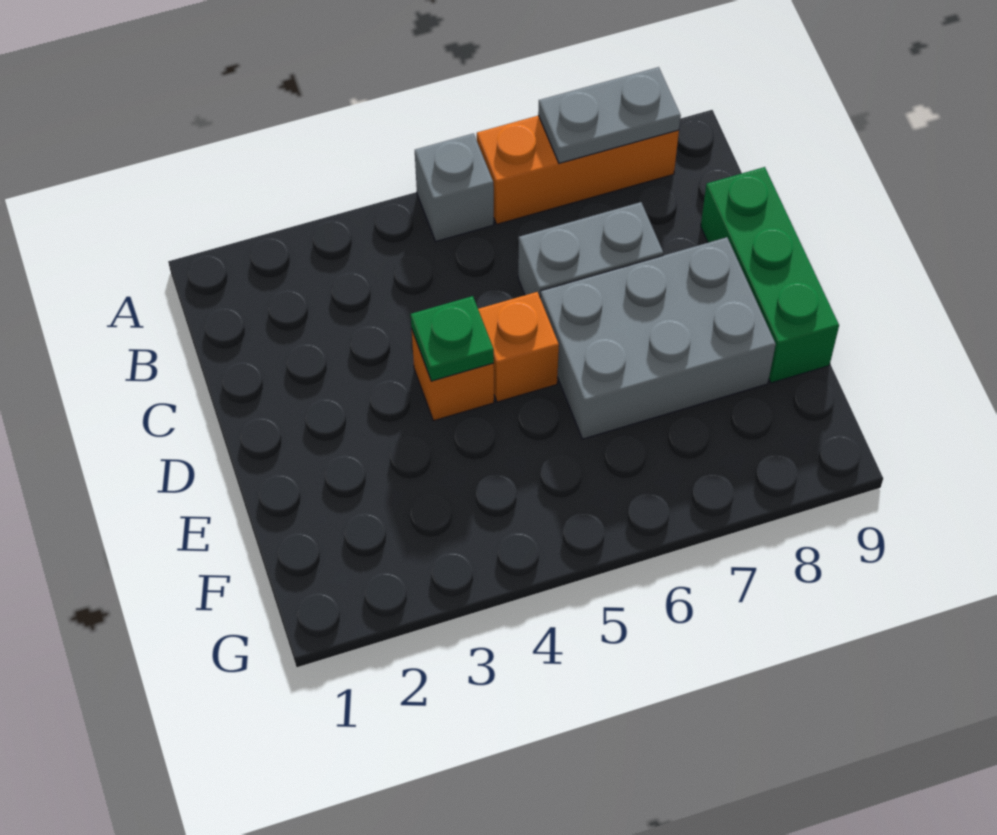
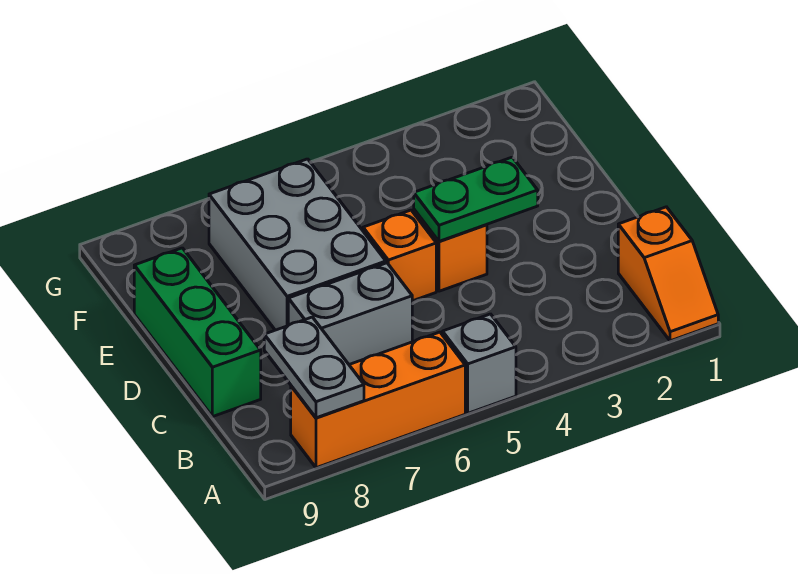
none -> orange slope A1:B1 level 1 top B
grey plate A7:A8 level 2 -> grey plate A8:B8 level 2
green plate D4 level 2 -> green plate D3:D4 level 2
grey brick D6:E8 level 1 -> grey brick D6:F7 level 1

